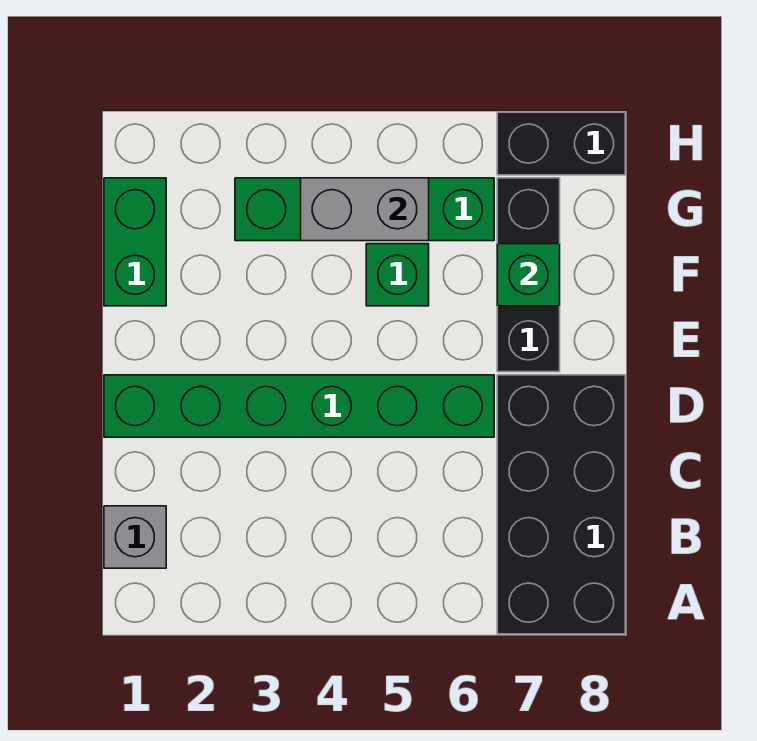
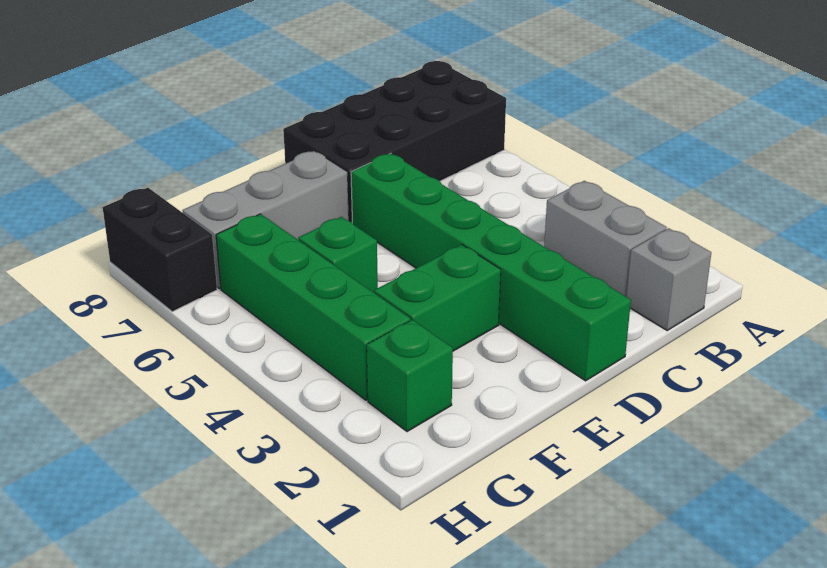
black brick E7:G7 level 1 -> grey brick E7:G7 level 1
green brick F1:G1 level 1 -> green brick E3:F3 level 1
green brick F7 level 2 -> green brick G2 level 1
grey brick G4:G5 level 2 -> grey brick B2:B3 level 1

